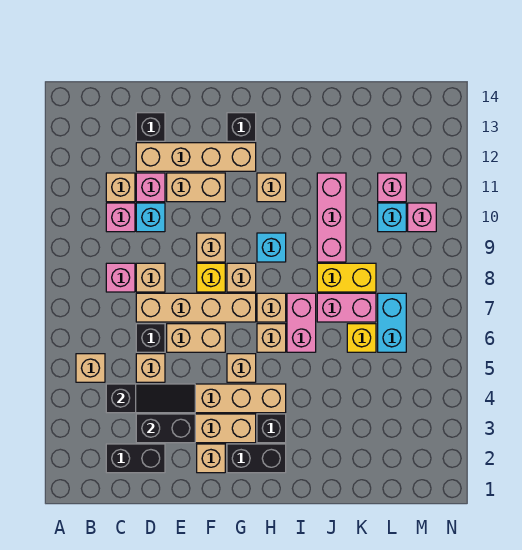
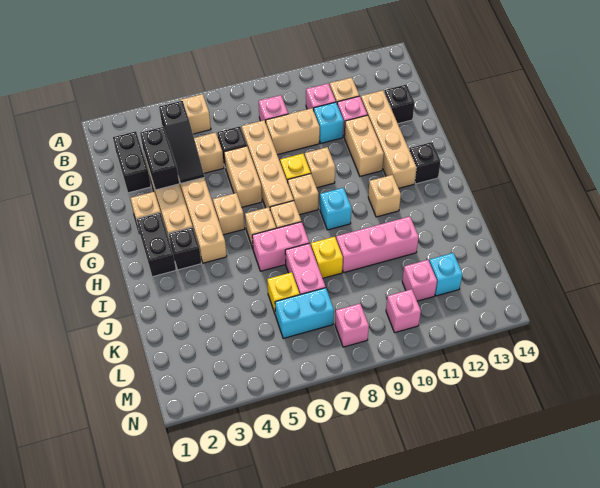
tan brick D8 level 1 -> tan brick D8:D9 level 1
yellow brick J8:K8 level 1 -> yellow brick J8 level 1
cyan brick L10 level 1 -> cyan brick L12 level 1
none -> pink brick M8 level 1

